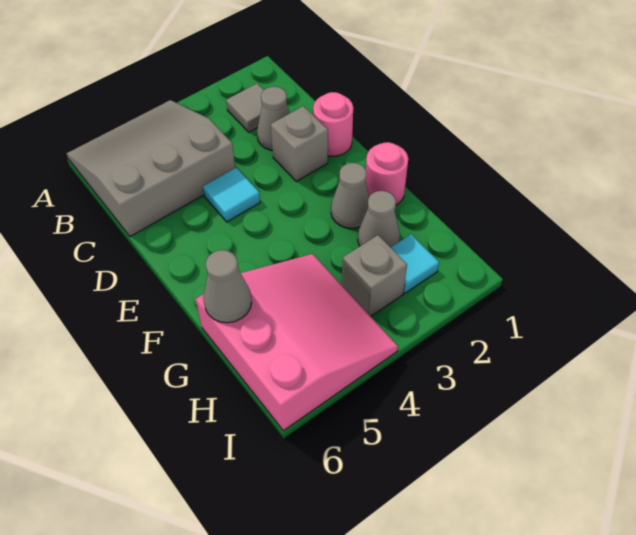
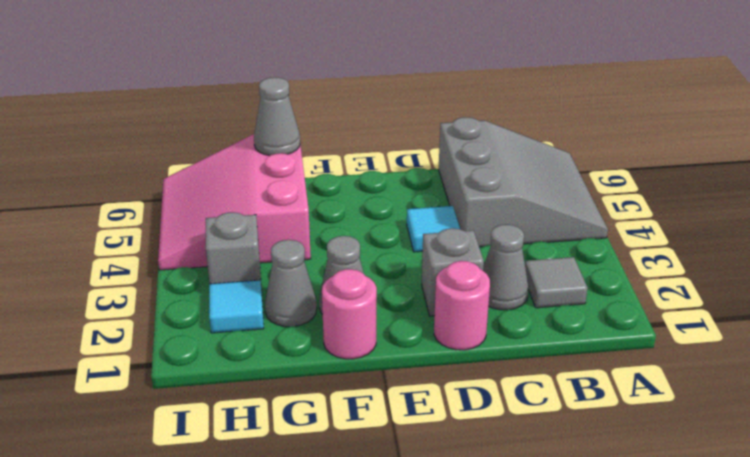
pink slope G4:I6 level 1 top 6 -> pink slope G4:I6 level 1 top G

